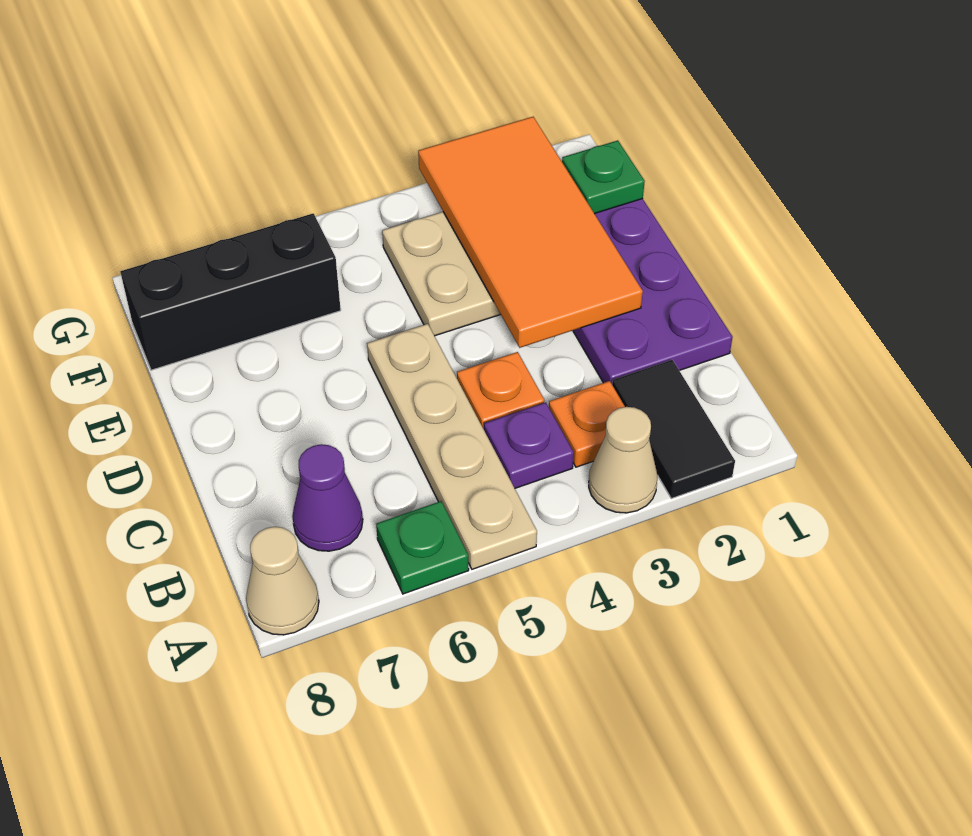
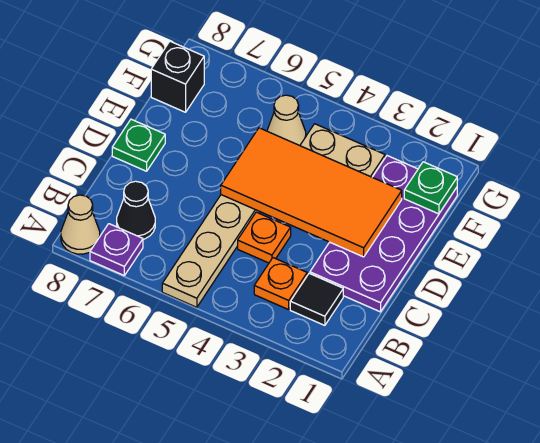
black tile A2:B2 level 1 -> black tile B2 level 1
tan cone A3 level 1 -> tan cone F5 level 1
green plate A6 level 1 -> green plate D8 level 1
purple plate B4 level 1 -> purple plate A7 level 1
purple cone B7 level 1 -> black cone B7 level 1
orange tile D2:G3 level 2 -> orange tile D2:E5 level 2
black brick F6:F8 level 1 -> black brick F8 level 1

